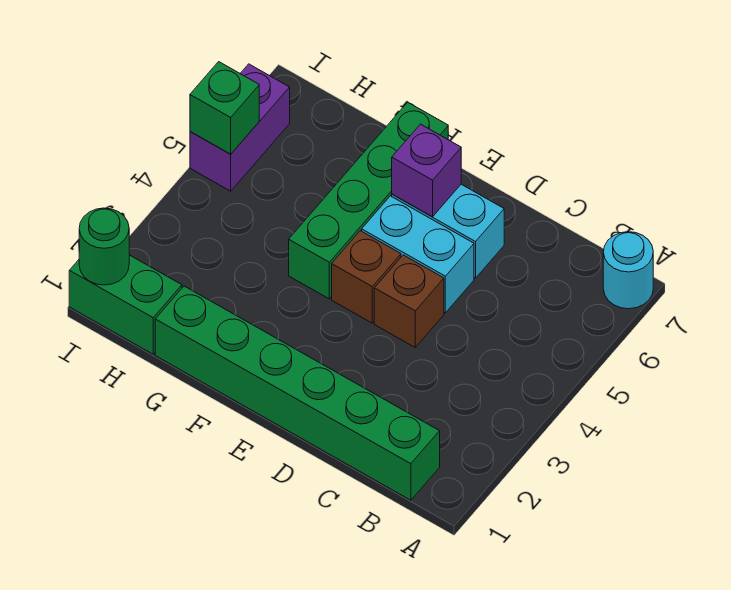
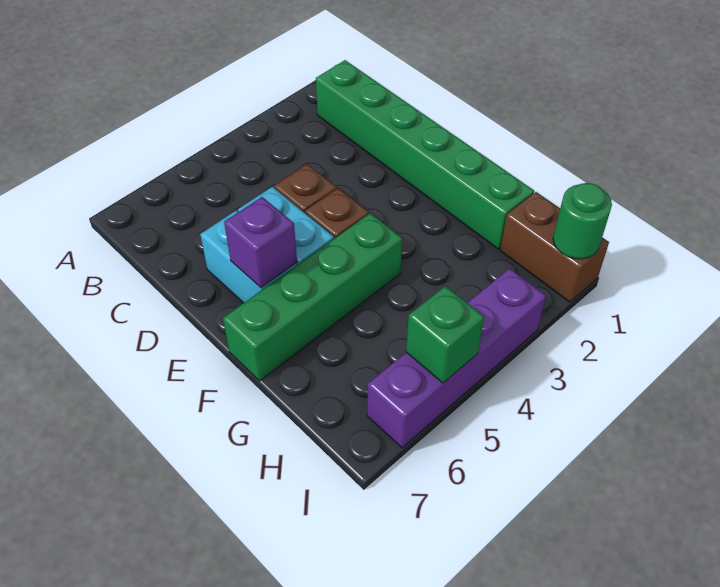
cyan round brick A7 level 1 -> none
green brick H1:I1 level 1 -> brown brick H1:I1 level 1
purple brick I5:I6 level 1 -> purple brick I3:I6 level 1

